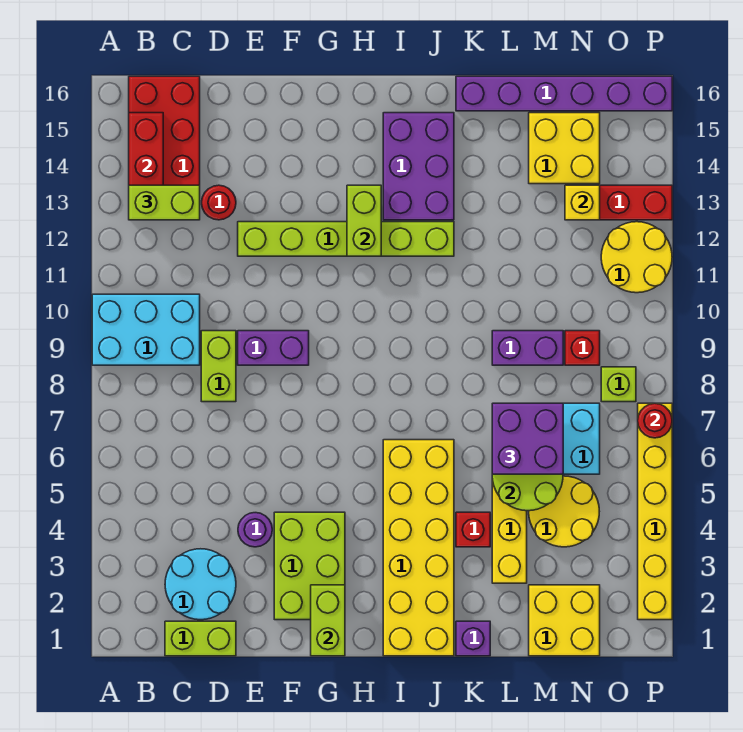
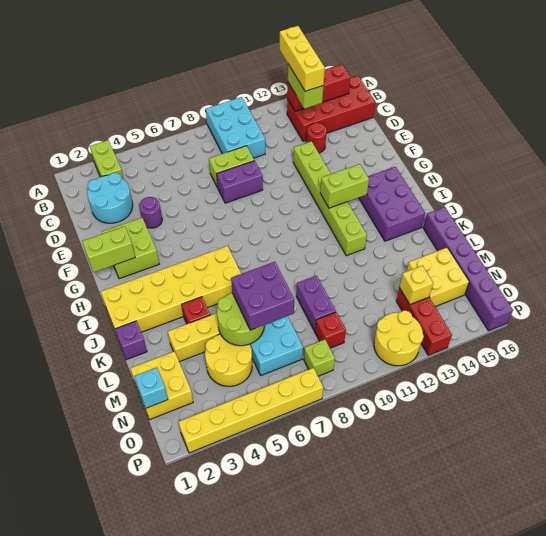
none -> yellow brick A13:C13 level 4
lime brick C1:D1 level 1 -> lime brick A3:B3 level 1
purple brick E9:F9 level 1 -> purple brick E8:E9 level 1
lime brick F2:G4 level 1 -> lime brick F2:G3 level 1
purple brick I13:J15 level 1 -> purple brick H14:J15 level 1
none -> cyan brick N1 level 2
red round brick P7 level 2 -> none

